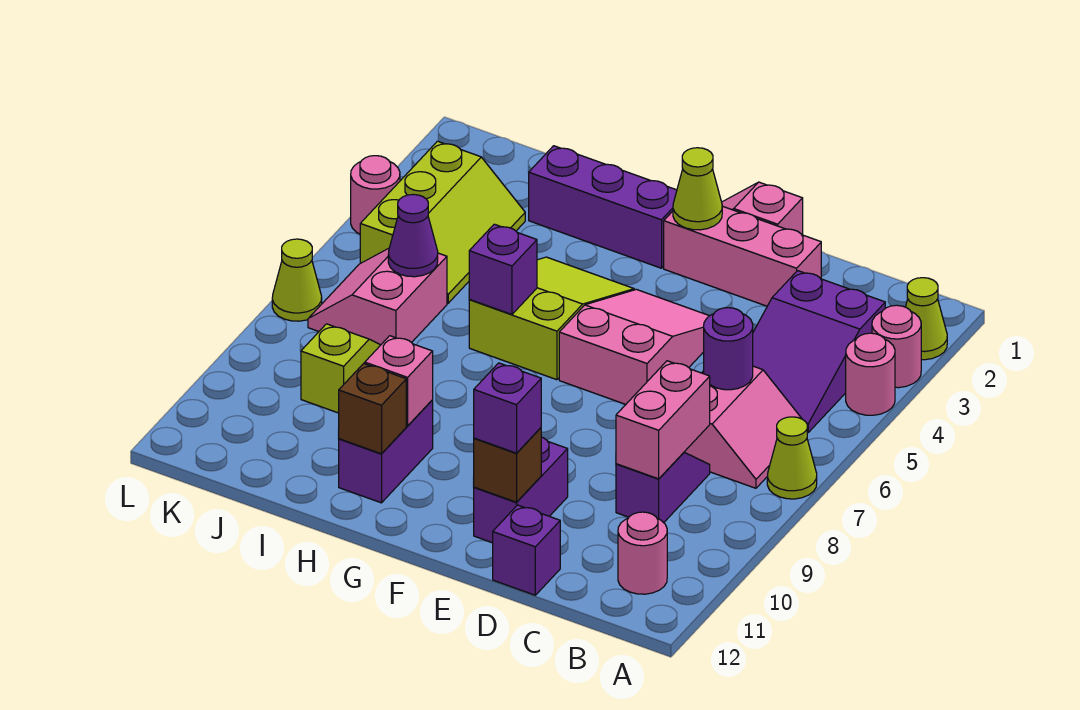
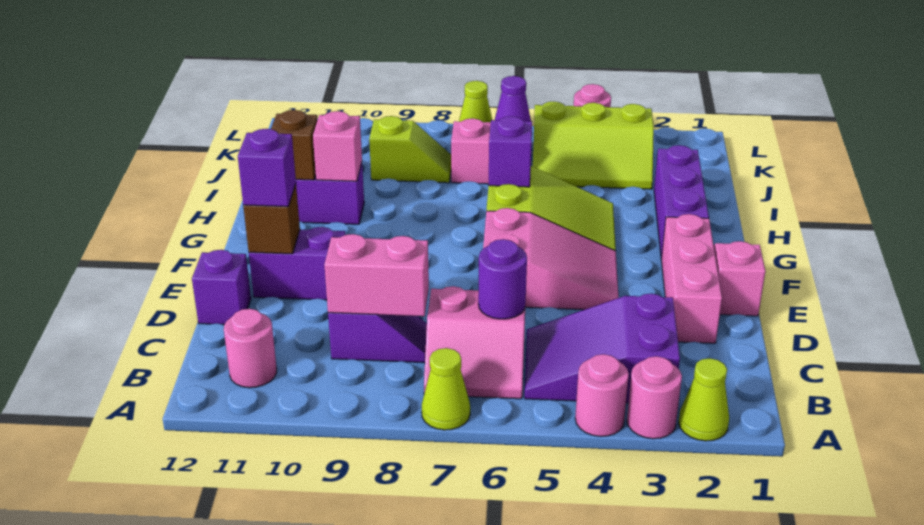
lime cone F2 level 2 -> none

